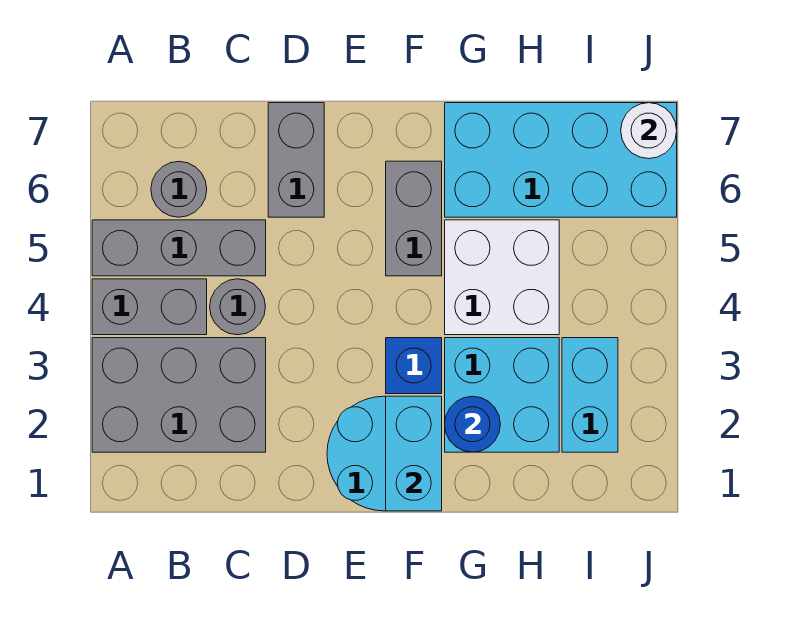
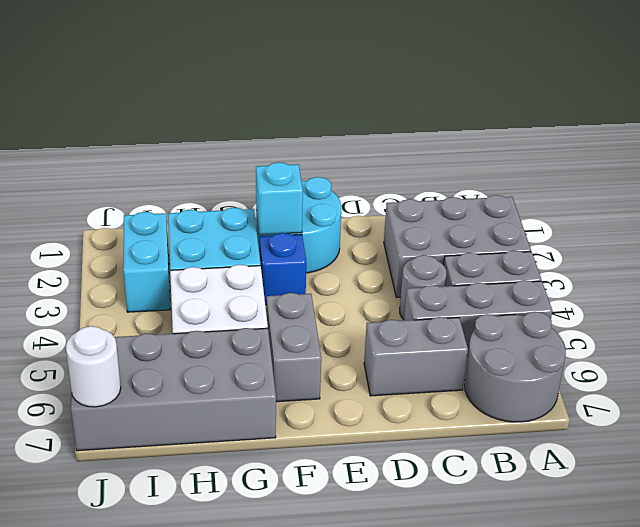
grey round brick B6 level 1 -> grey round brick A6:B7 level 1
grey brick D6:D7 level 1 -> grey brick C6:D6 level 1
cyan brick F1:F2 level 2 -> cyan brick F2 level 2
blue round brick G2 level 2 -> none
cyan brick G6:J7 level 1 -> grey brick G6:J7 level 1

